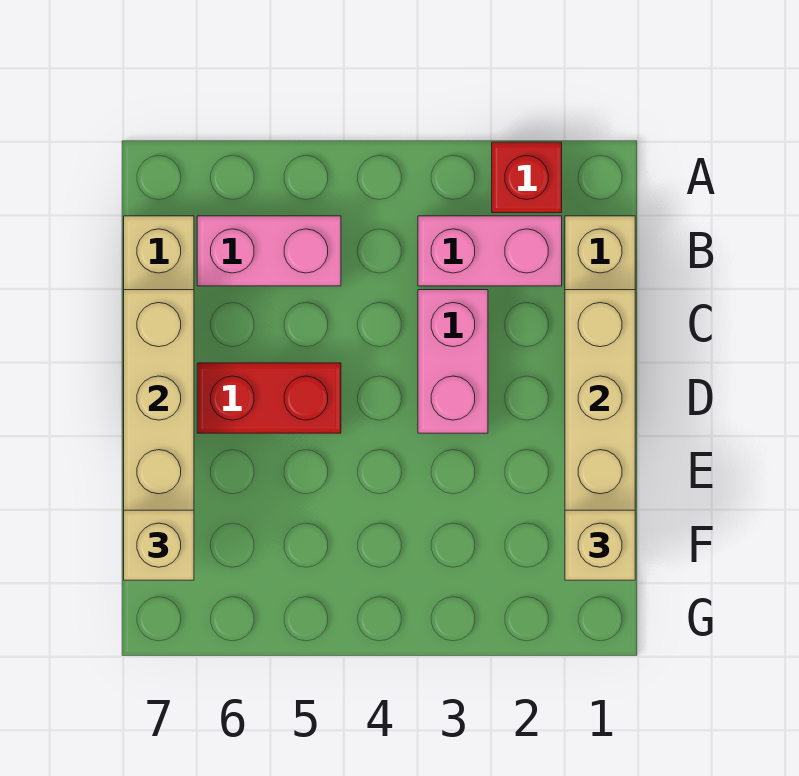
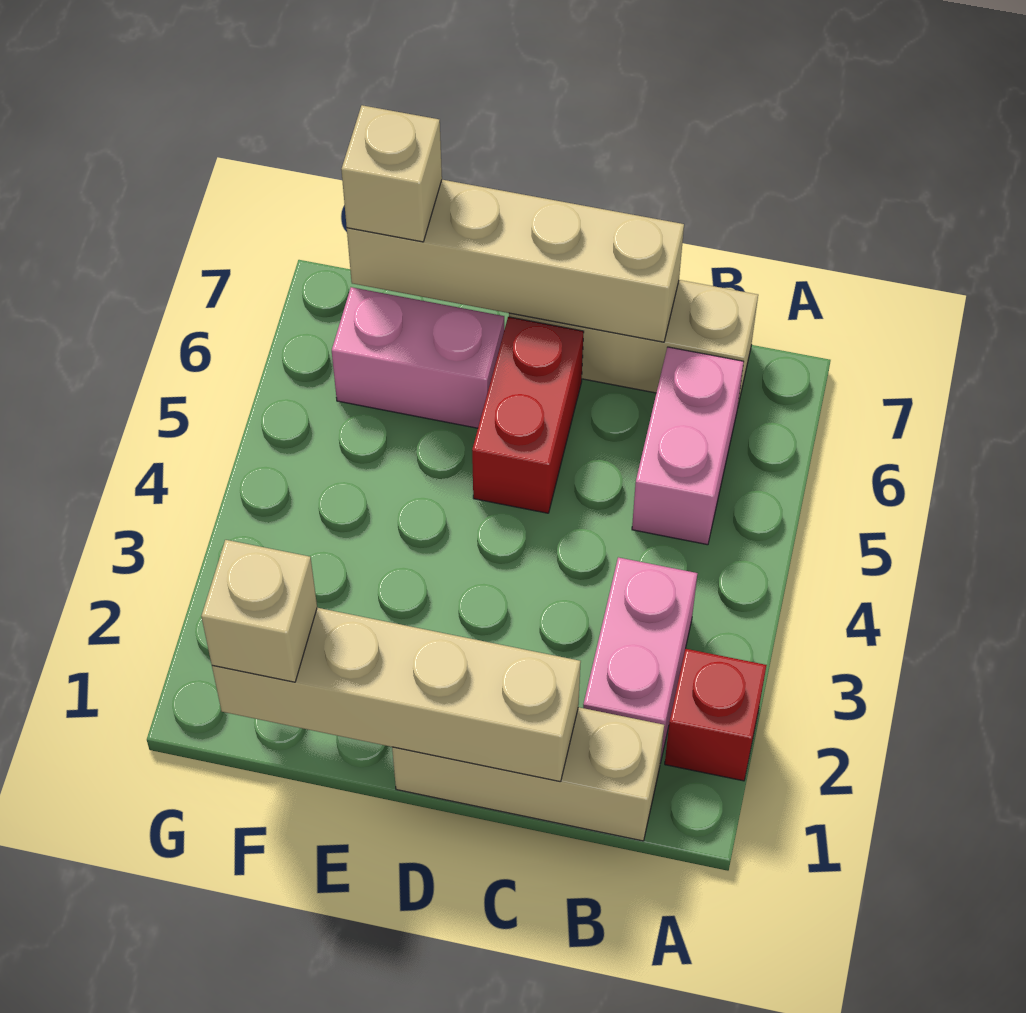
pink brick C3:D3 level 1 -> pink brick E6:F6 level 1

